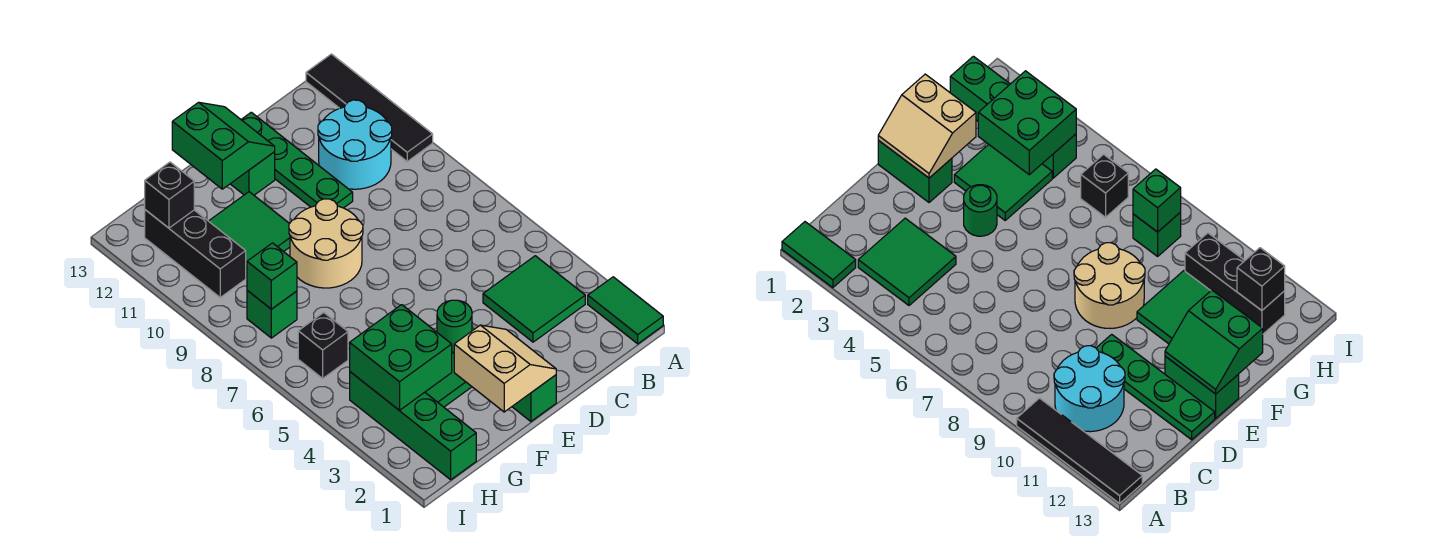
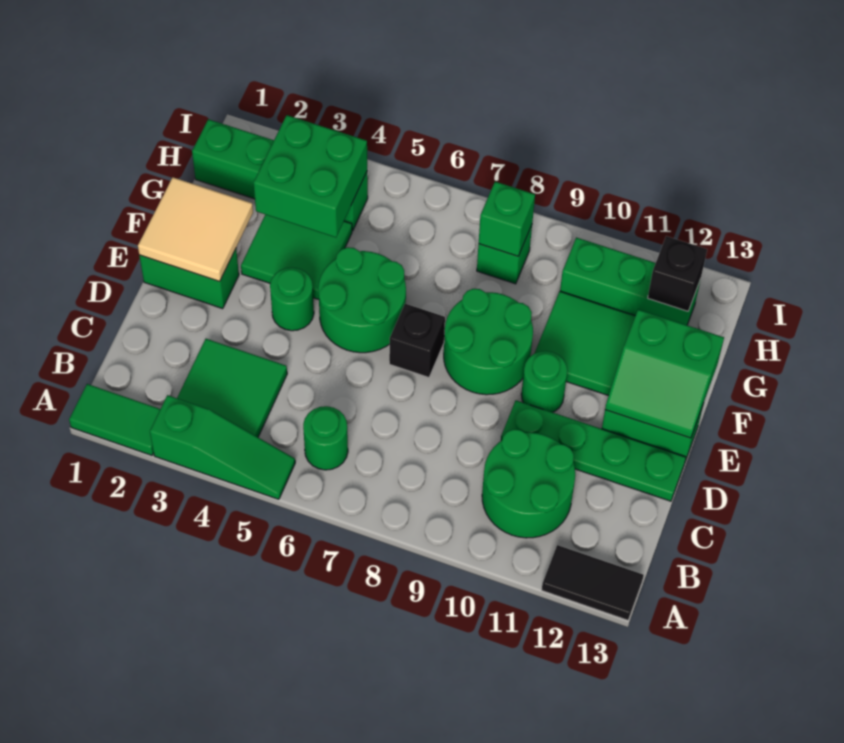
none -> green slope A3:A5 level 1 top 3
black tile A10:A13 level 1 -> black tile A12:A13 level 1
none -> green round brick B6 level 1
cyan round brick B10:C11 level 1 -> green round brick B10:C11 level 1
tan slope E1:F2 level 2 top F -> tan tile E1:F2 level 2
none -> green round brick E5:F6 level 1
tan round brick E8:F9 level 1 -> green round brick E8:F9 level 1
none -> green round brick E10 level 1
black brick H6 level 1 -> black brick E7 level 1
black brick H10:H12 level 1 -> green brick H10:H12 level 1

